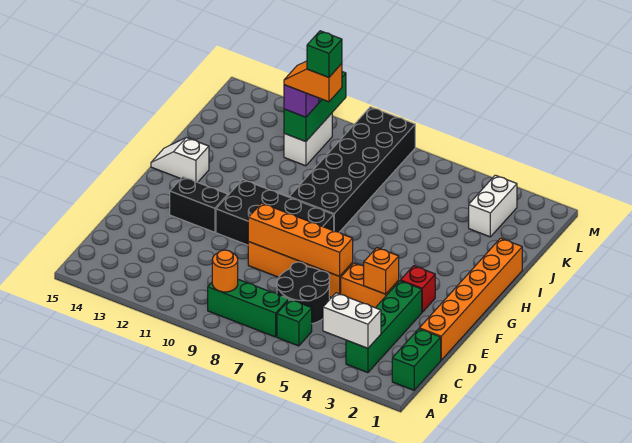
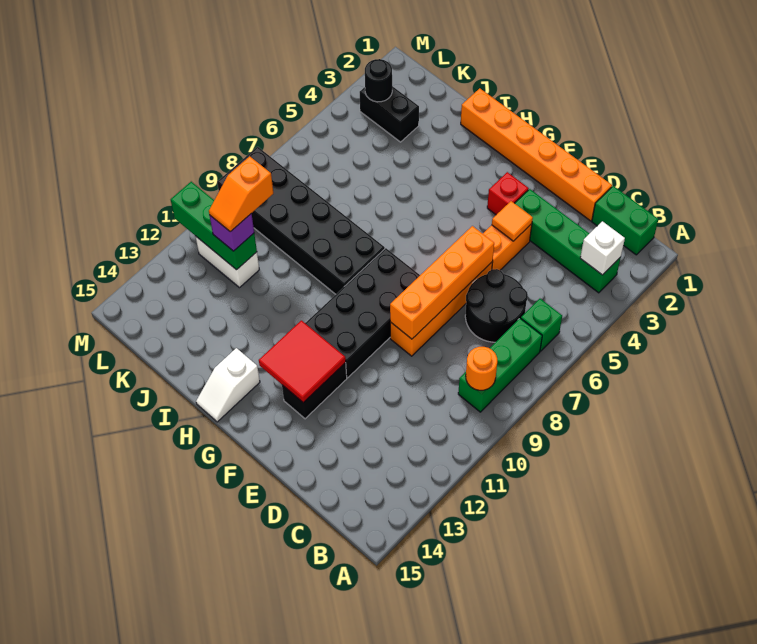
white brick B3:B4 level 2 -> white brick B3 level 2
orange brick E4 level 2 -> orange tile E4 level 2
none -> red tile F12:G13 level 2
white brick K3:L3 level 1 -> black brick K3:L3 level 1
green brick K10 level 5 -> none
none -> black round brick L3 level 2

